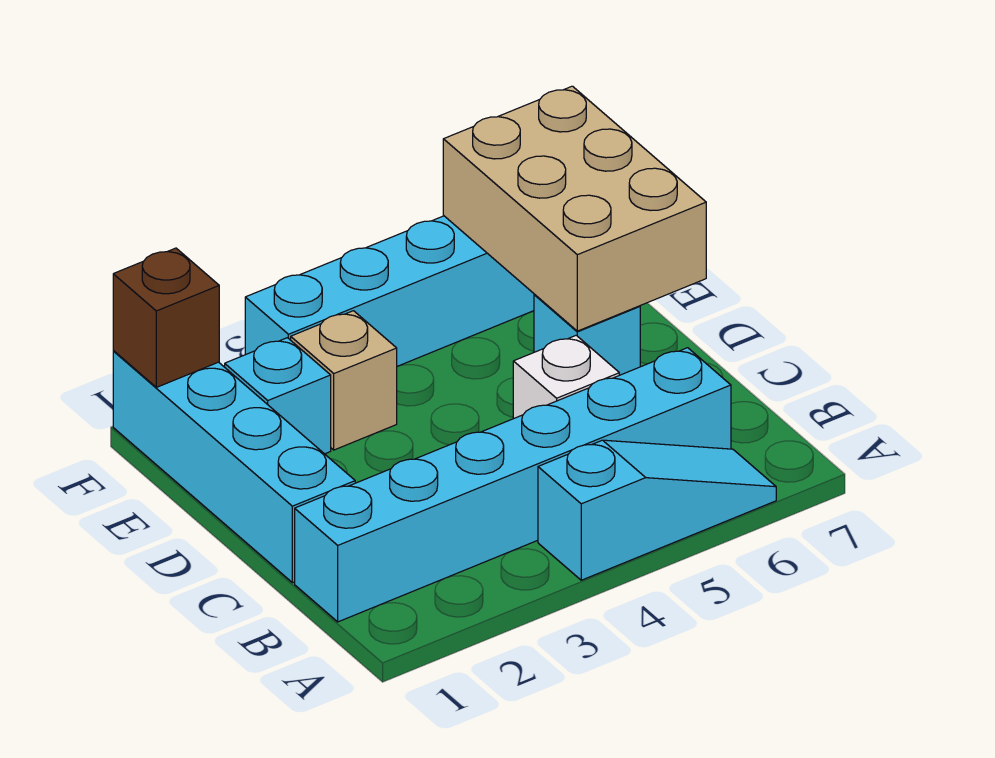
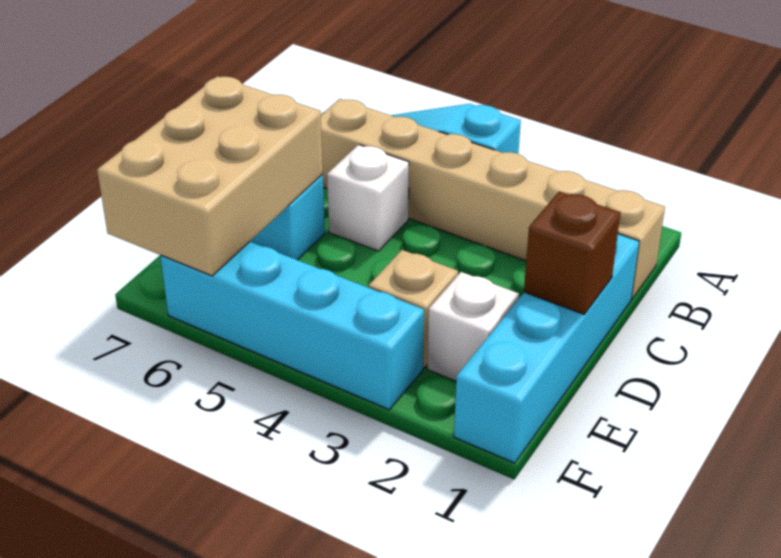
cyan brick B1:B6 level 1 -> tan brick B1:B6 level 1
cyan brick E2 level 1 -> white brick E2 level 1
brown brick F1 level 2 -> brown brick D1 level 2

